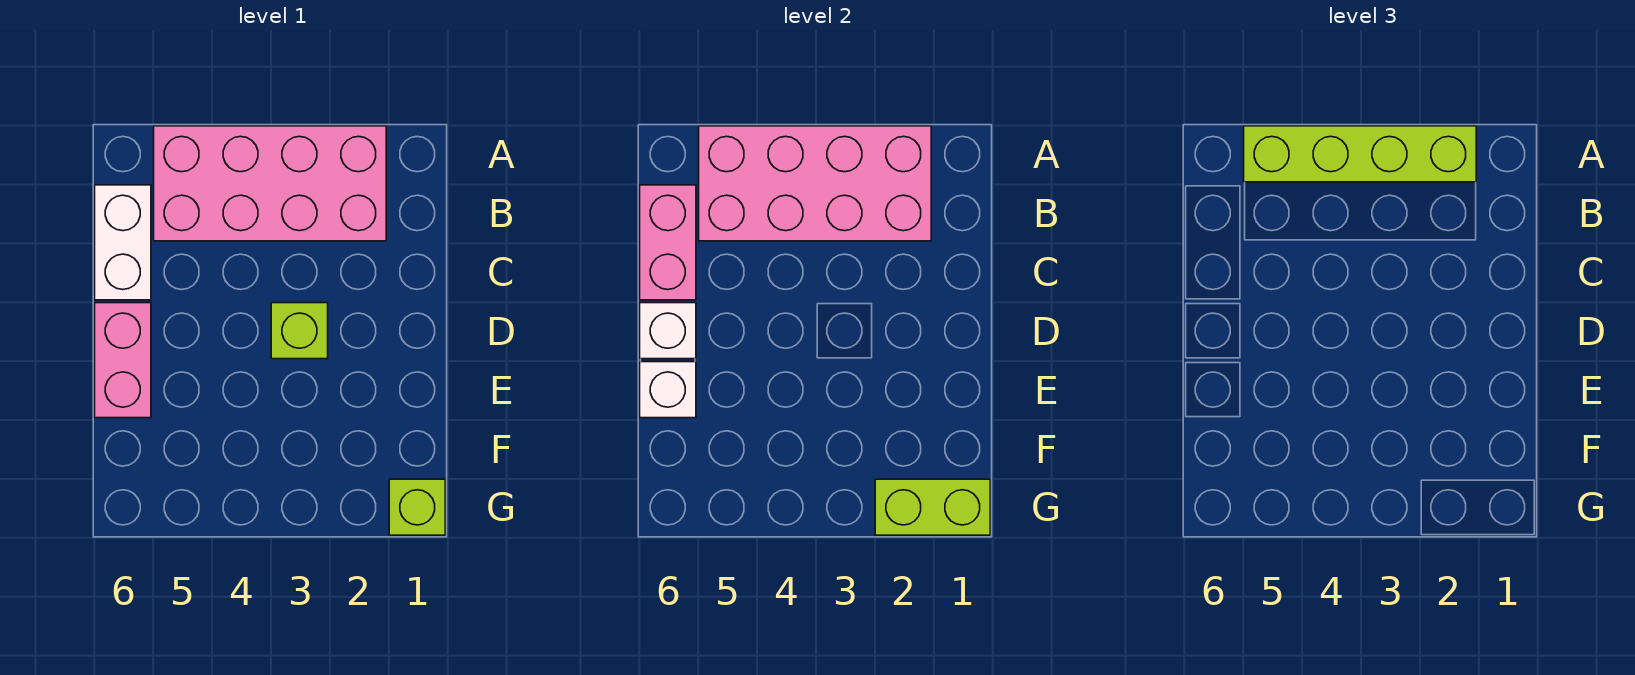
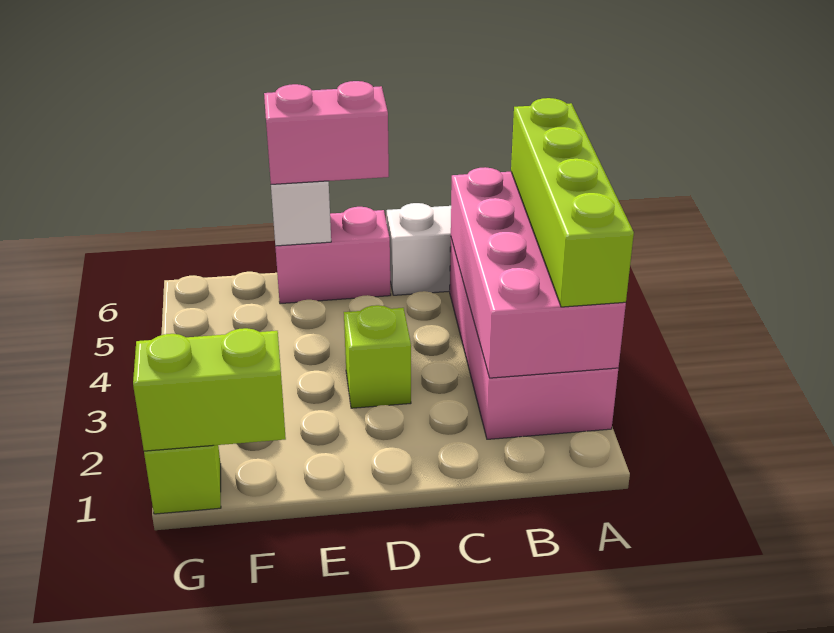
pink brick B6:C6 level 2 -> pink brick D6:E6 level 3
white brick D6 level 2 -> none
lime brick G1:G2 level 2 -> lime brick F1:G1 level 2

